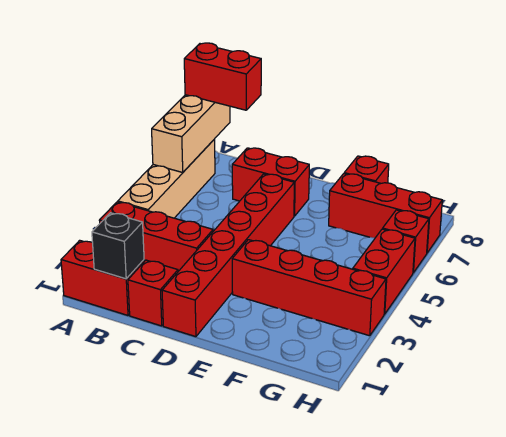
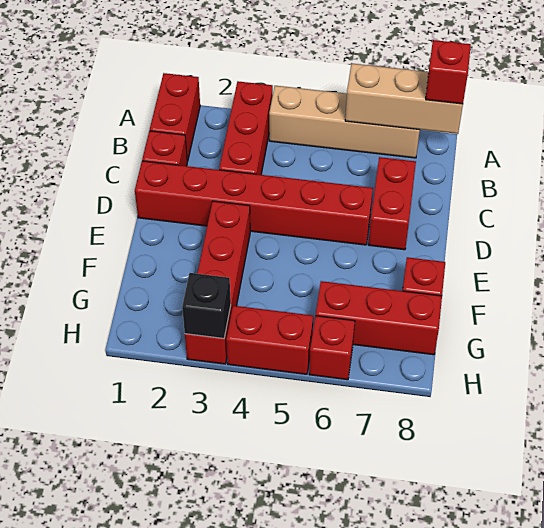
red brick A8:B8 level 3 -> red brick A8 level 3
black brick B1 level 2 -> black brick H3 level 2
red brick F7:H7 level 1 -> red brick G6:G8 level 1

